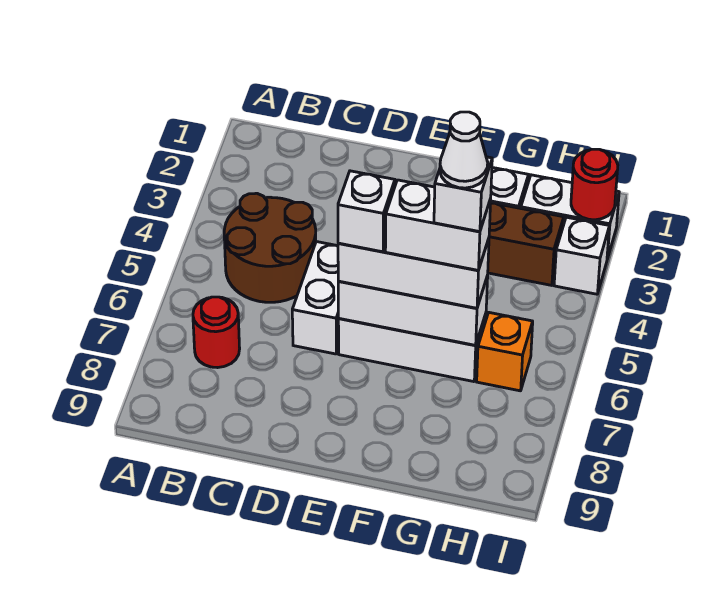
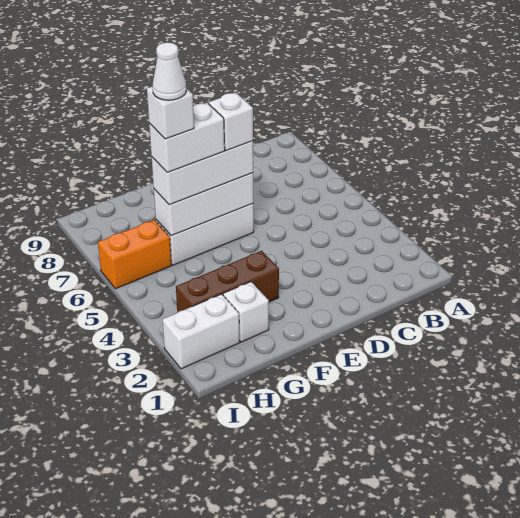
brown round brick B4:C5 level 1 -> none
red round brick B7 level 1 -> none
white brick D5:D6 level 1 -> none
orange brick H6 level 1 -> orange brick H6:I6 level 1
red round brick I2 level 2 -> none
white brick I3 level 1 -> none

